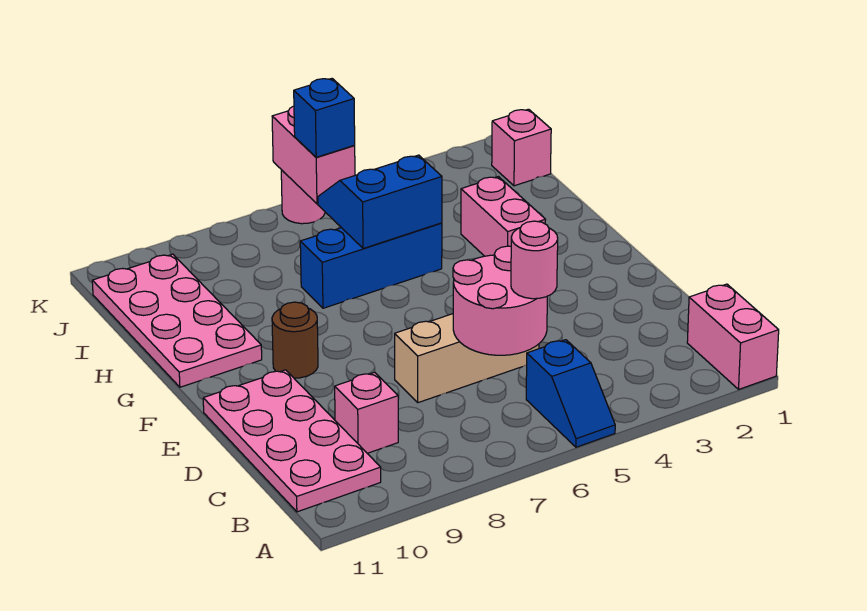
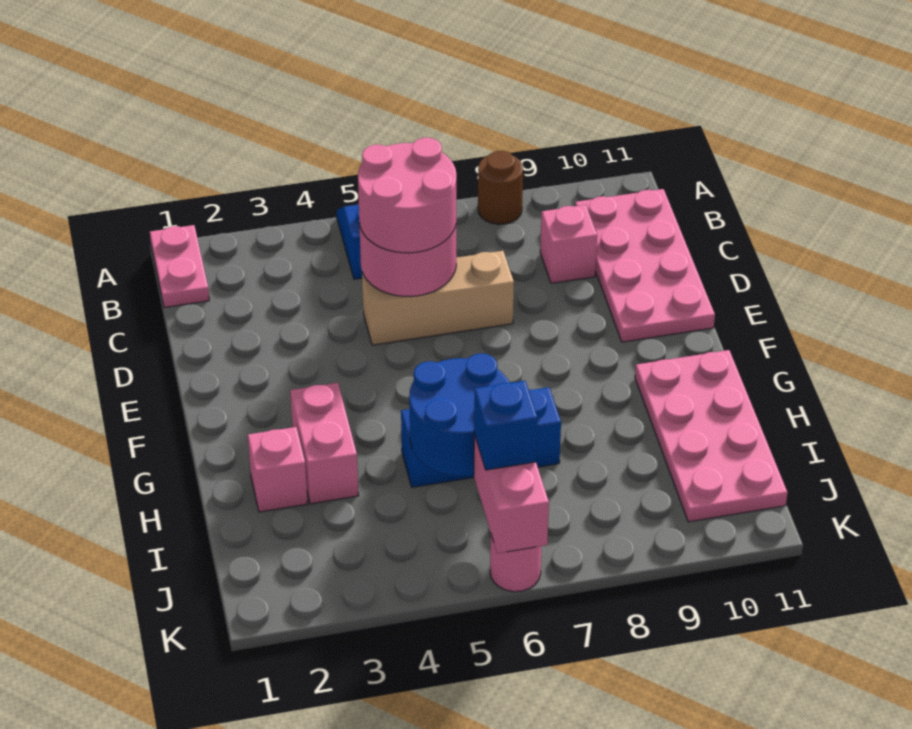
pink brick A1:B1 level 1 -> pink plate A1:B1 level 1
pink round brick C5 level 3 -> pink round brick C5:D6 level 3
brown round brick F9 level 1 -> brown round brick A8 level 1
blue slope H5:I6 level 2 top H -> blue round brick H5:I6 level 2
pink brick J1 level 1 -> pink brick H2 level 1

